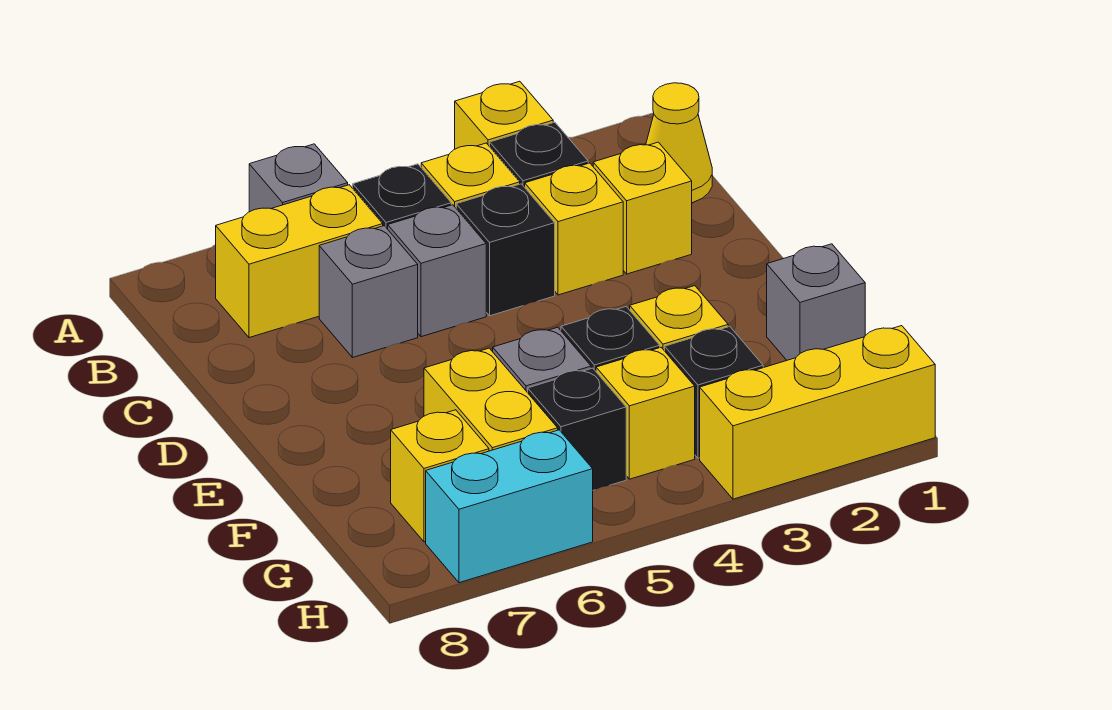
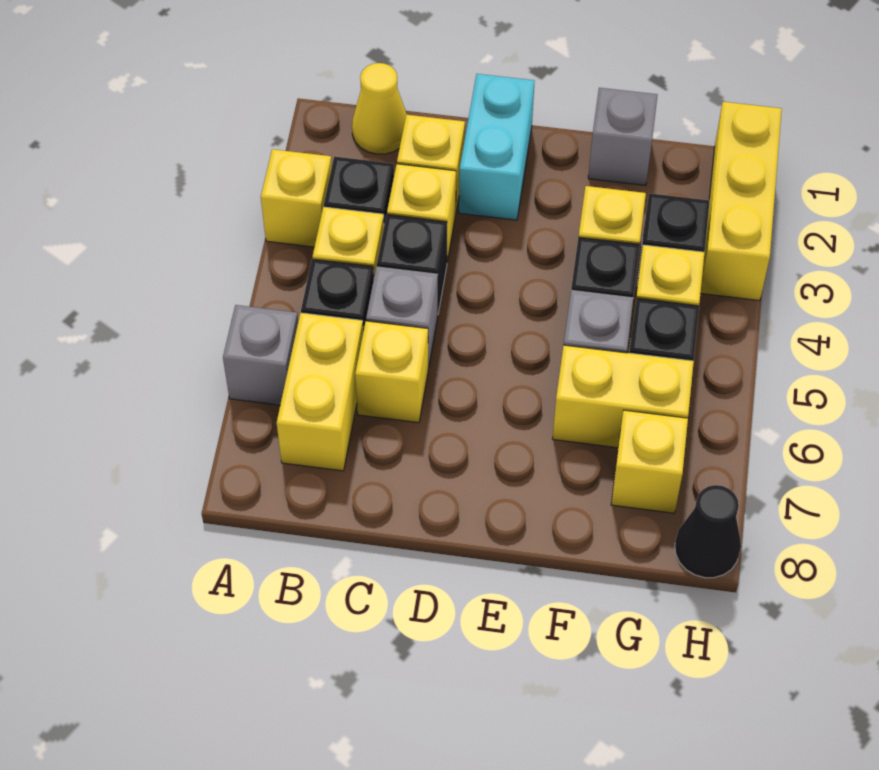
grey brick C6 level 1 -> yellow brick C6 level 1
cyan brick H6:H7 level 1 -> cyan brick D1:D2 level 1
none -> black cone H8 level 1

